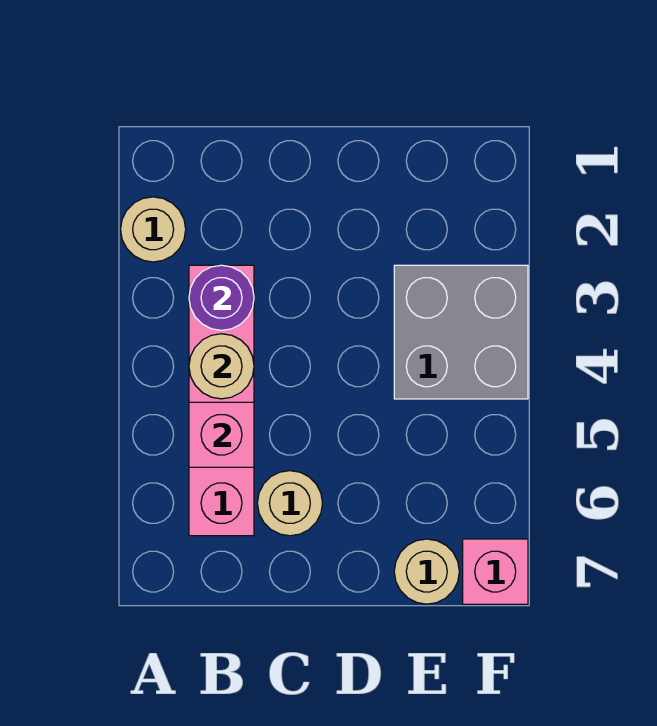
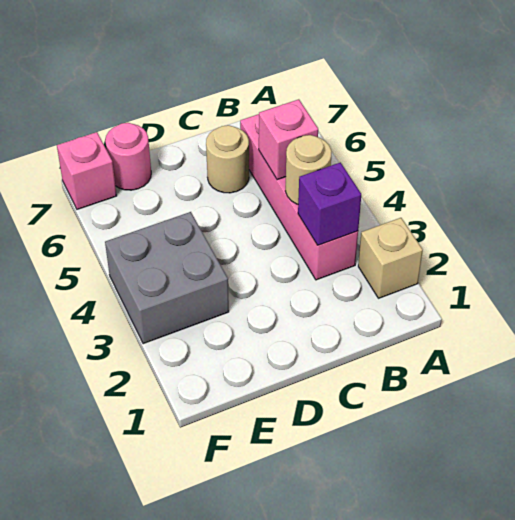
tan round brick A2 level 1 -> tan brick A2 level 1
purple round brick B3 level 2 -> purple brick B3 level 2
tan round brick E7 level 1 -> pink round brick E7 level 1

